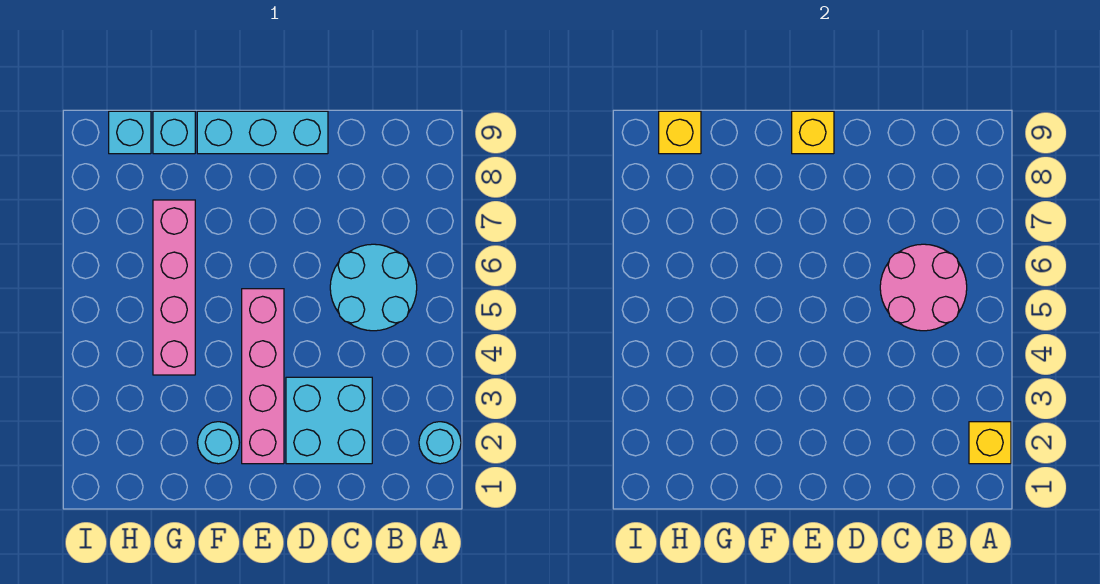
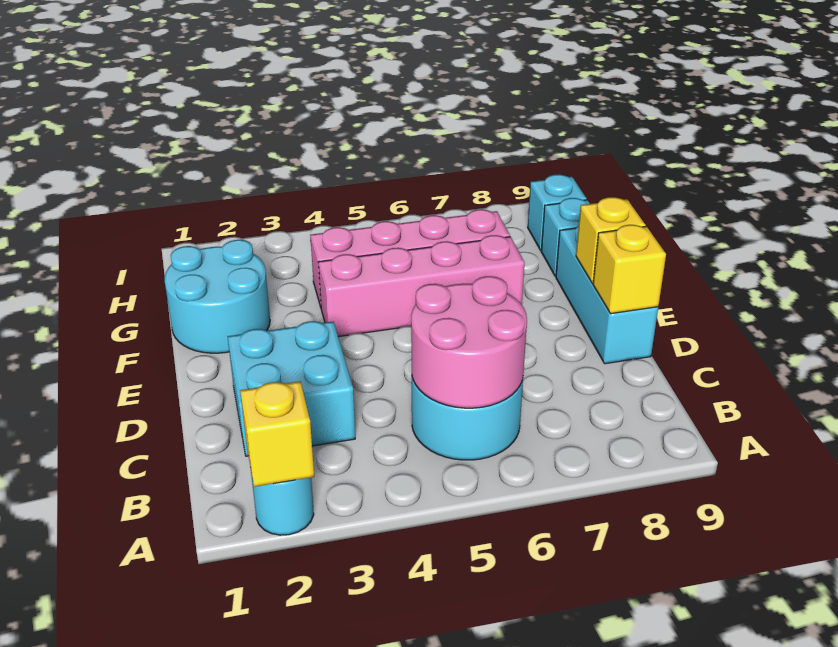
pink brick E2:E5 level 1 -> pink brick F4:F7 level 1
cyan round brick F2 level 1 -> cyan round brick F1:G2 level 1
yellow brick H9 level 2 -> yellow brick D9 level 2

